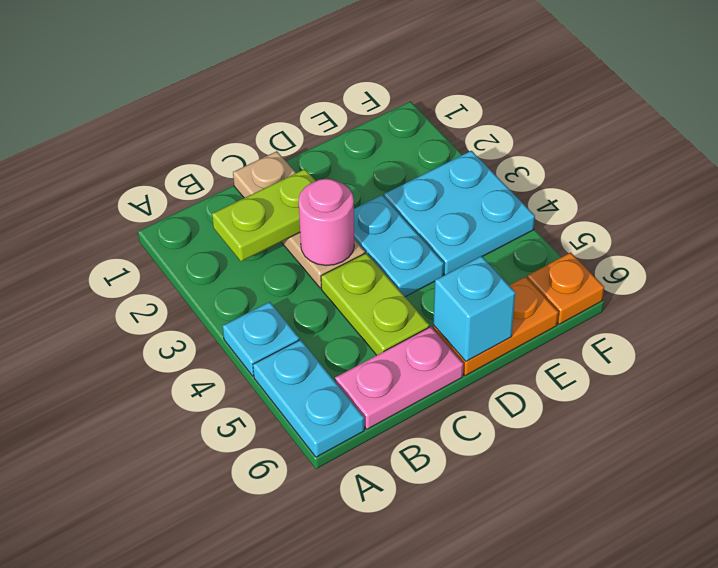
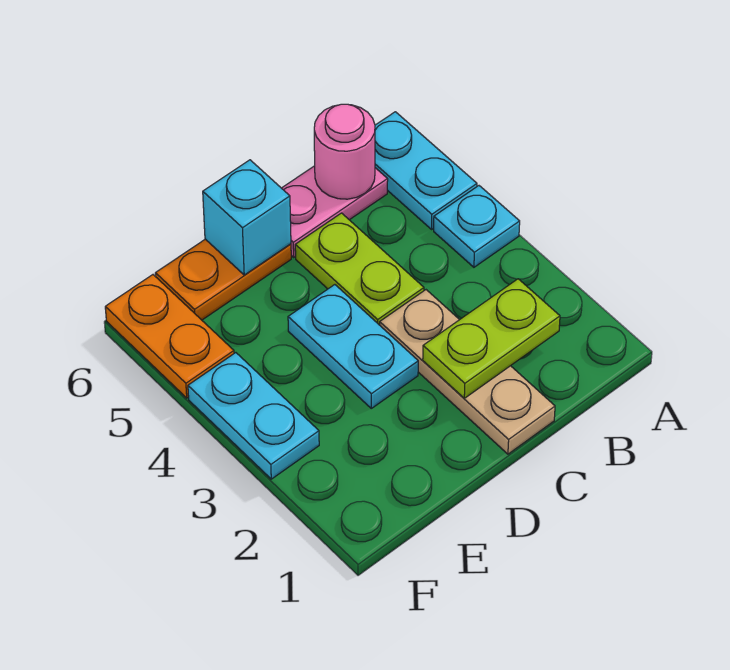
pink round brick C3 level 2 -> pink round brick B6 level 2
cyan plate E3:F4 level 1 -> cyan plate F3:F4 level 1
orange plate F6 level 1 -> orange plate F5:F6 level 1

